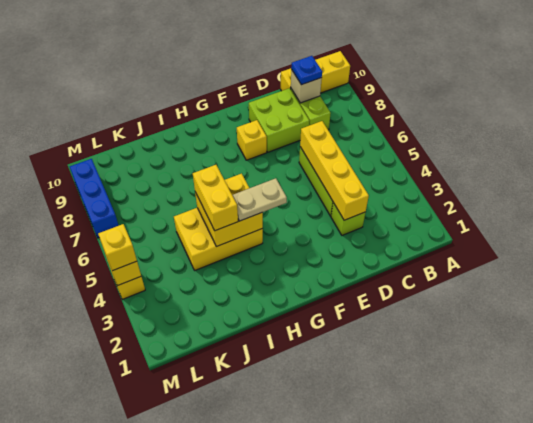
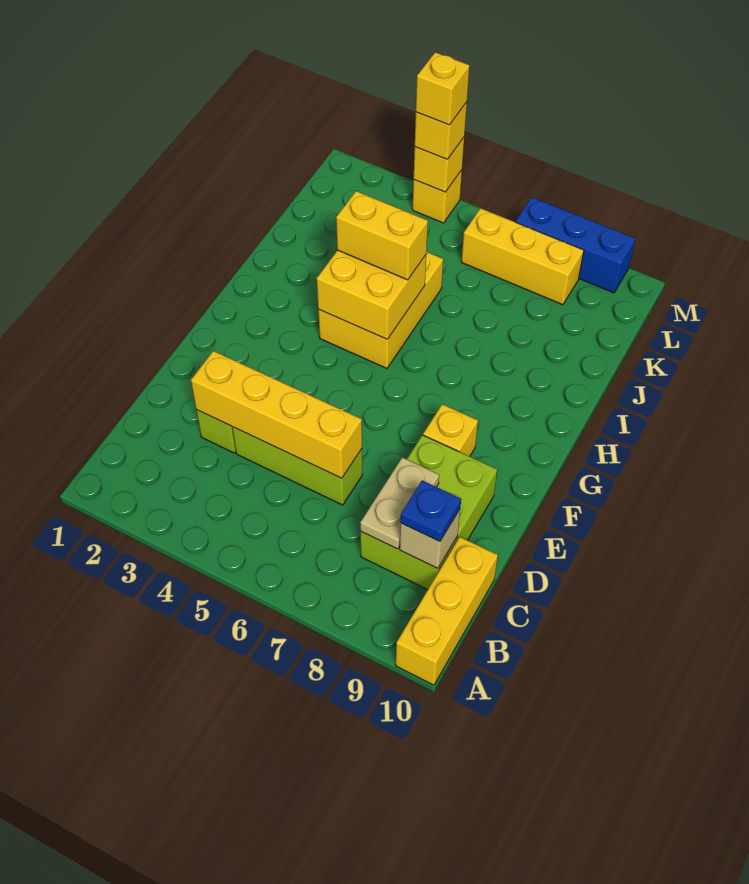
tan plate G4:H4 level 3 -> tan plate C8:D8 level 2
none -> yellow brick L6:L8 level 1
none -> yellow brick M4 level 4

